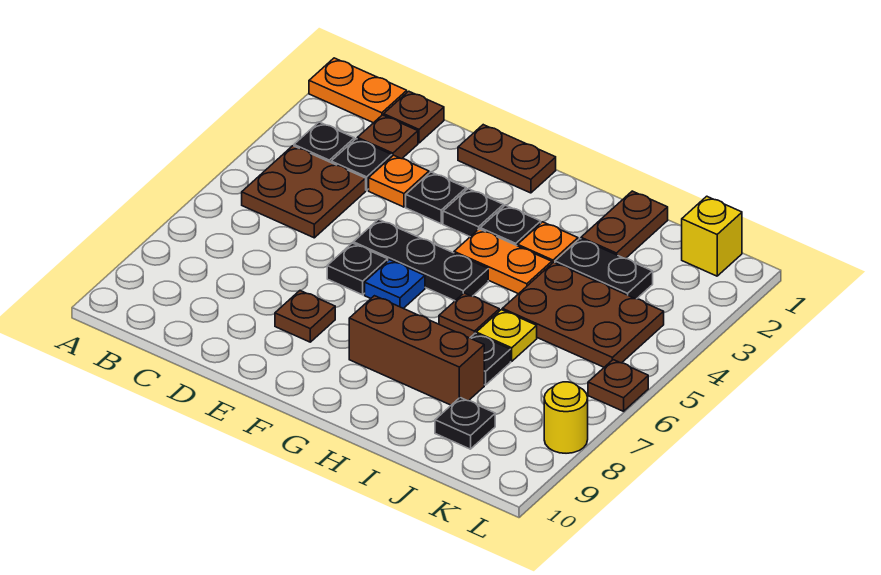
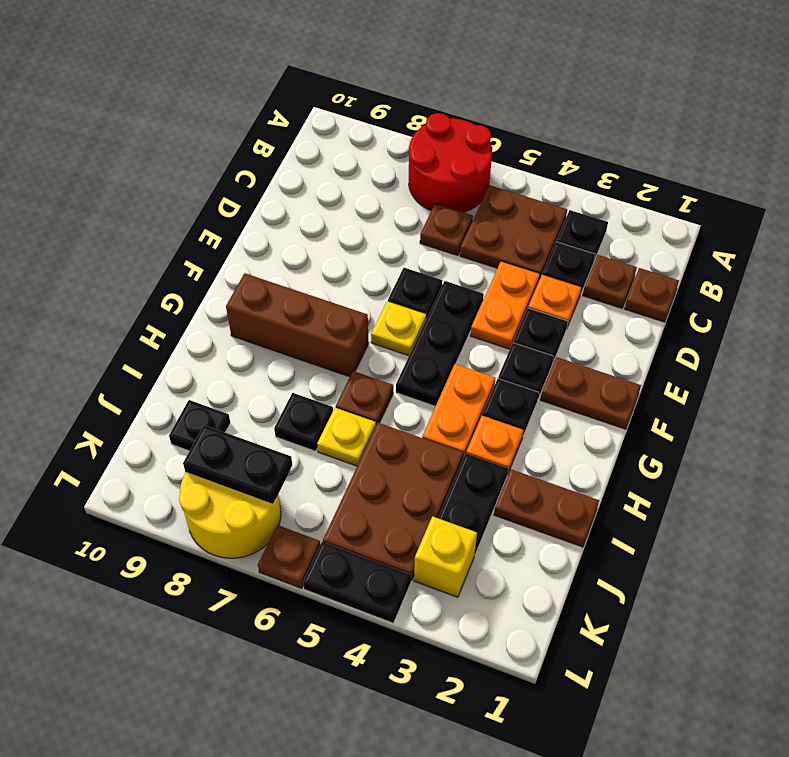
orange plate A1:B1 level 1 -> orange plate D4:E4 level 1
none -> red round brick A6:B7 level 1
brown plate E1:F1 level 1 -> brown plate F1:F2 level 1
brown plate E8 level 1 -> brown plate C6 level 1
blue plate F6 level 1 -> yellow plate F6 level 1
brown brick G8:I8 level 1 -> brown brick G7:G9 level 1
yellow brick K1 level 1 -> yellow brick K3 level 1
none -> black plate K7:K8 level 2
none -> black plate L4:L5 level 1
yellow round brick L8 level 1 -> yellow round brick K7:L8 level 1

